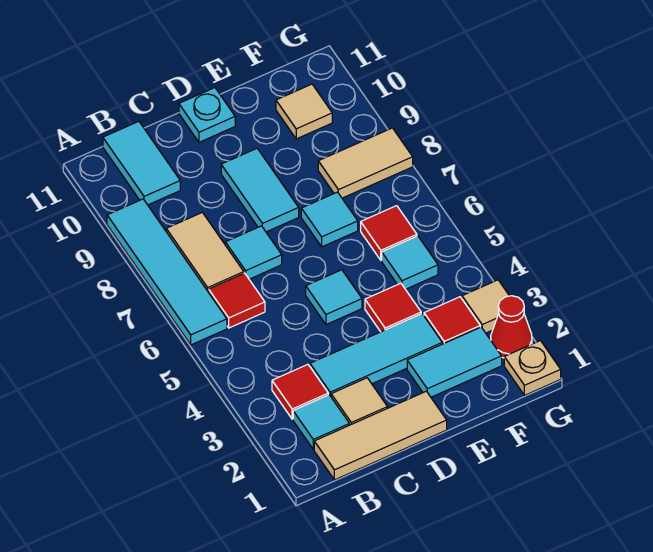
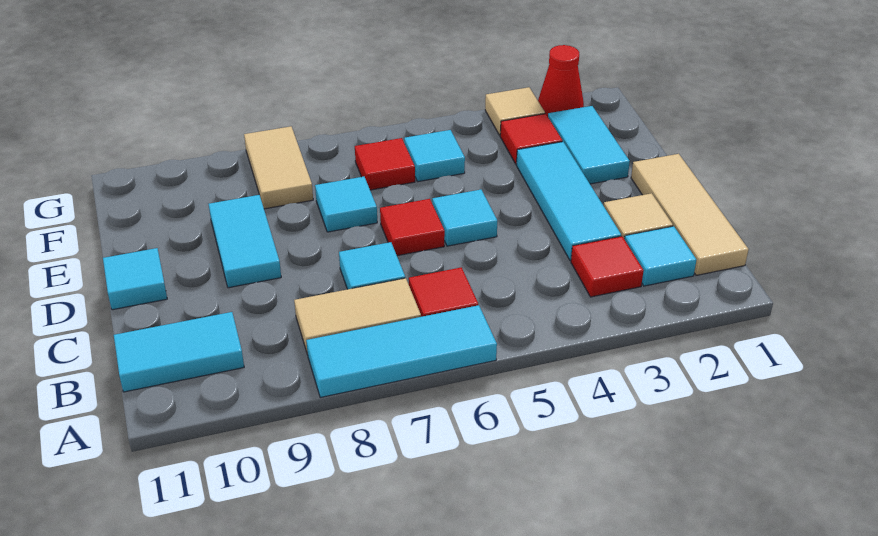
cyan tile A6:A9 level 1 -> cyan tile A6:A8 level 1
cyan tile D8:D9 level 1 -> cyan tile D9:E9 level 1
cyan plate D11 level 1 -> cyan tile D11 level 1
red tile E4 level 1 -> red tile D6 level 1
tan tile F10 level 1 -> none
tan plate G1 level 1 -> none

